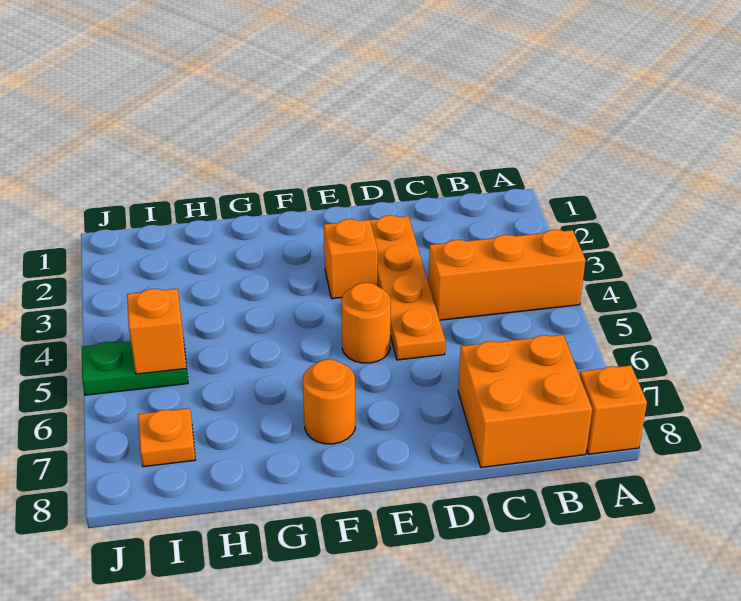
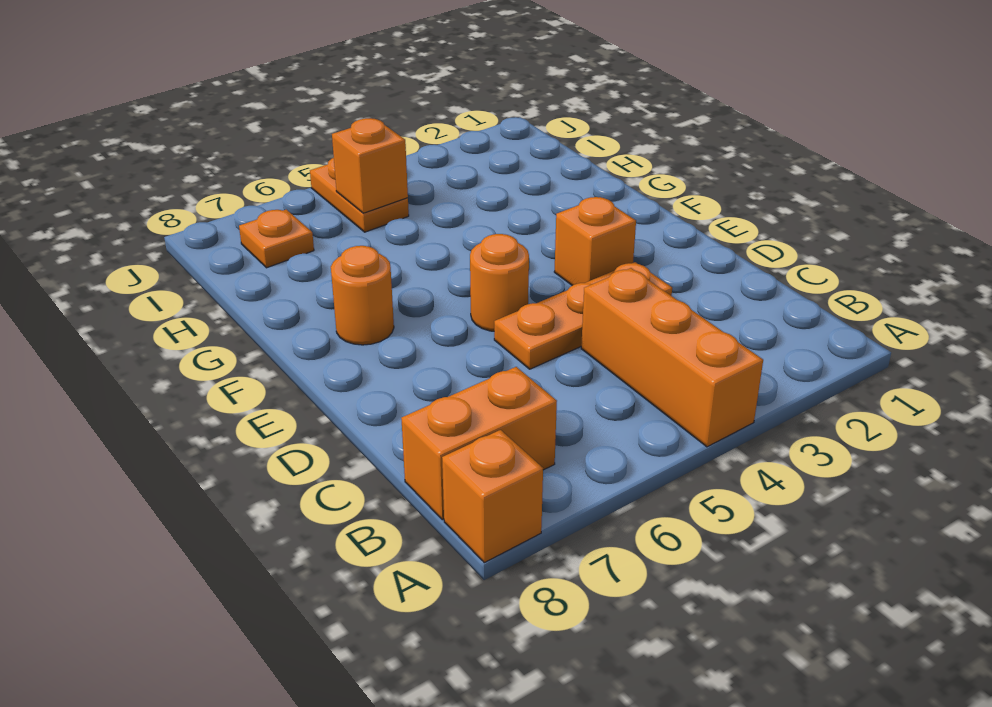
orange brick B7:C8 level 1 -> orange brick B7:B8 level 1
orange plate D2:D5 level 1 -> orange plate D3:D5 level 1
green plate I5:J5 level 1 -> orange plate I5:J5 level 1

